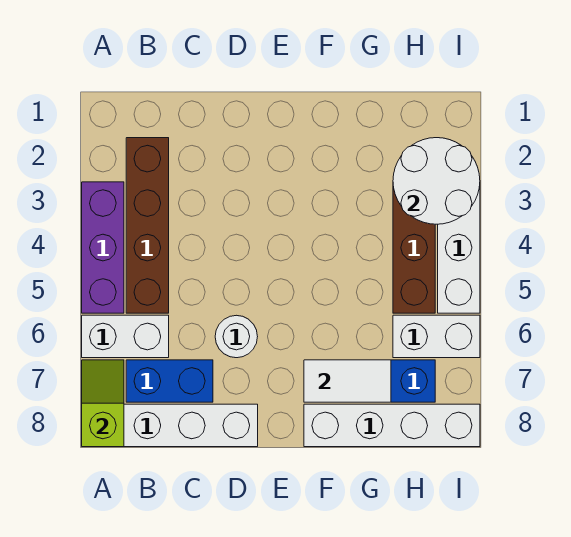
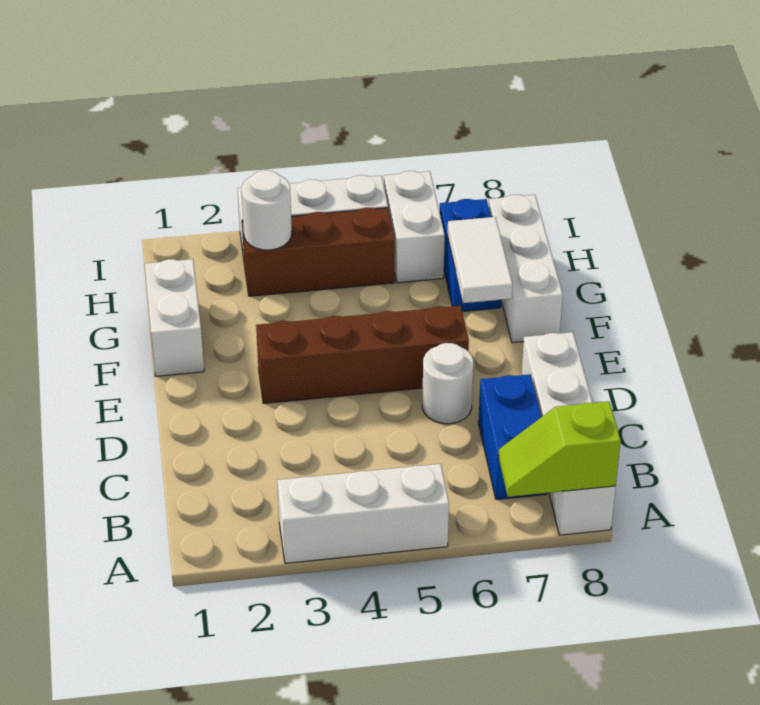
purple brick A3:A5 level 1 -> white brick A3:A5 level 1
white brick A6:B6 level 1 -> white brick F1:G1 level 1
brown brick B2:B5 level 1 -> brown brick E3:E6 level 1
white brick F8:I8 level 1 -> white brick F8:H8 level 1
white round brick H2:I3 level 2 -> white round brick H3 level 2

